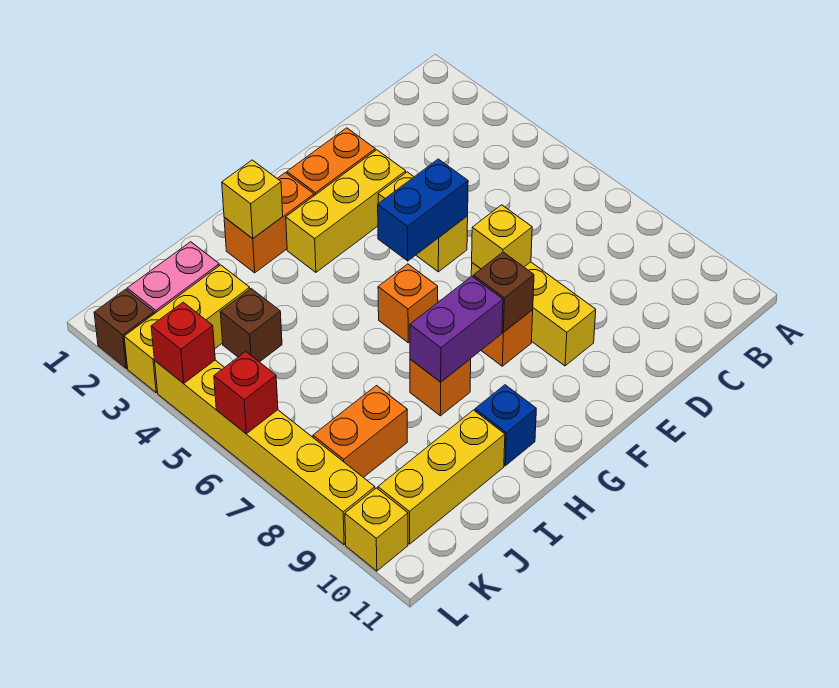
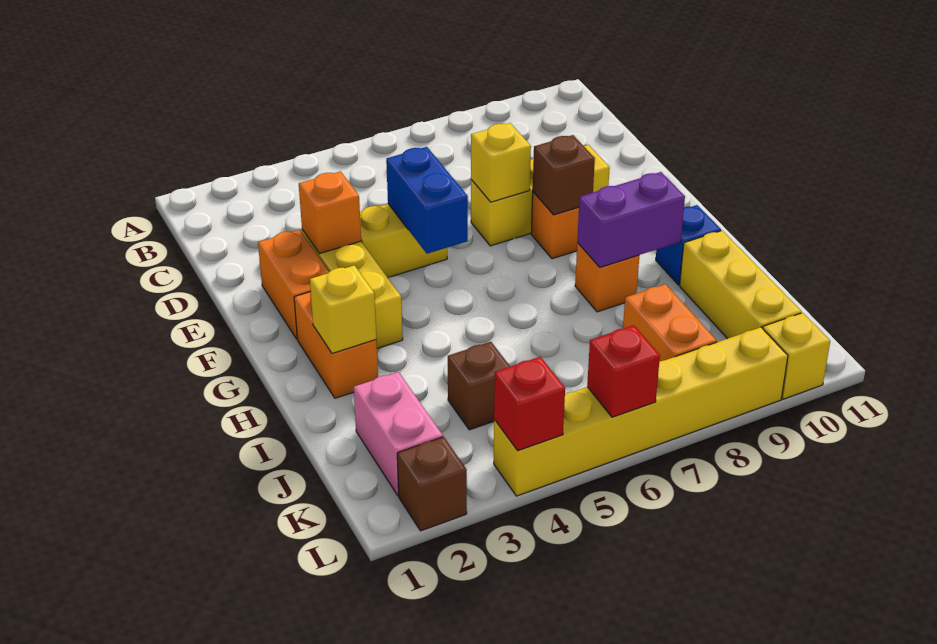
orange brick G6 level 1 -> orange brick E3 level 2
purple brick G8:H8 level 2 -> purple brick H8:H9 level 2
yellow brick J3:L3 level 1 -> none

